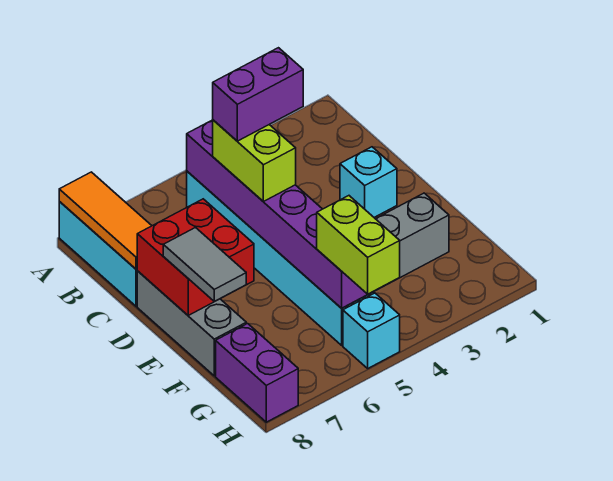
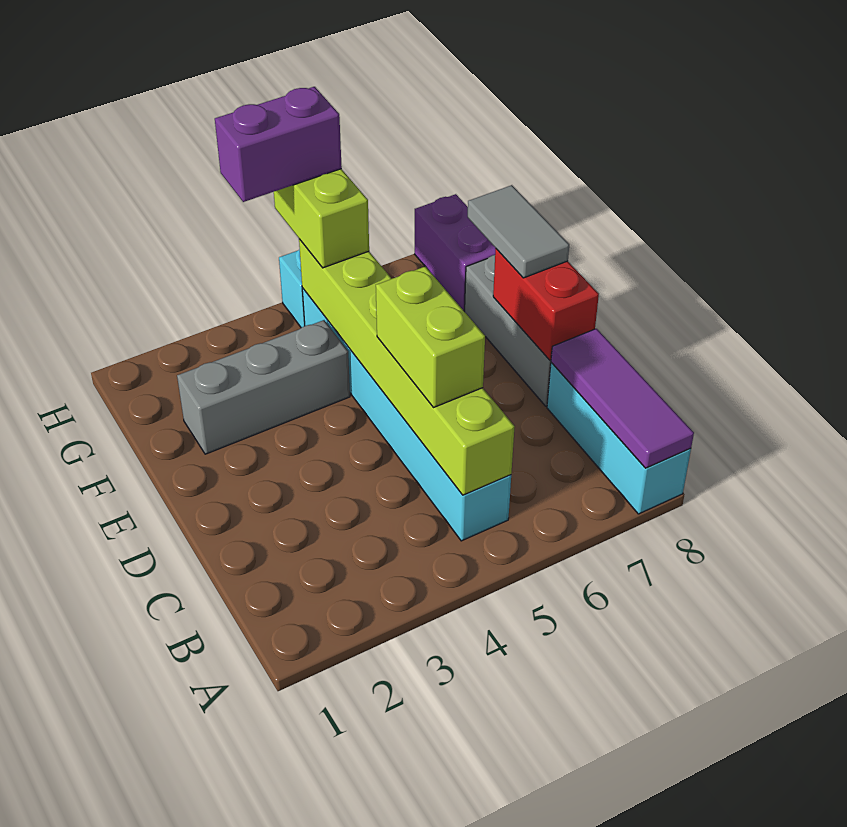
orange tile A8:C8 level 2 -> purple tile A8:C8 level 2
purple brick B5:G5 level 2 -> lime brick B5:G5 level 2
purple brick C4:C5 level 4 -> purple brick H4:H5 level 4
cyan brick D2 level 1 -> none
red brick D7:E8 level 2 -> red brick D8:E8 level 2

